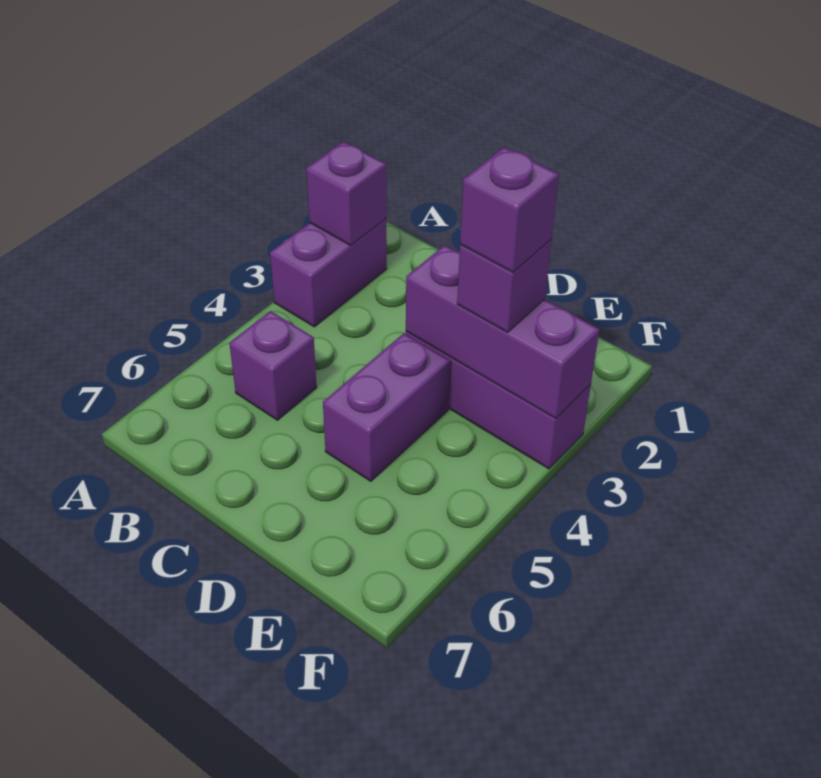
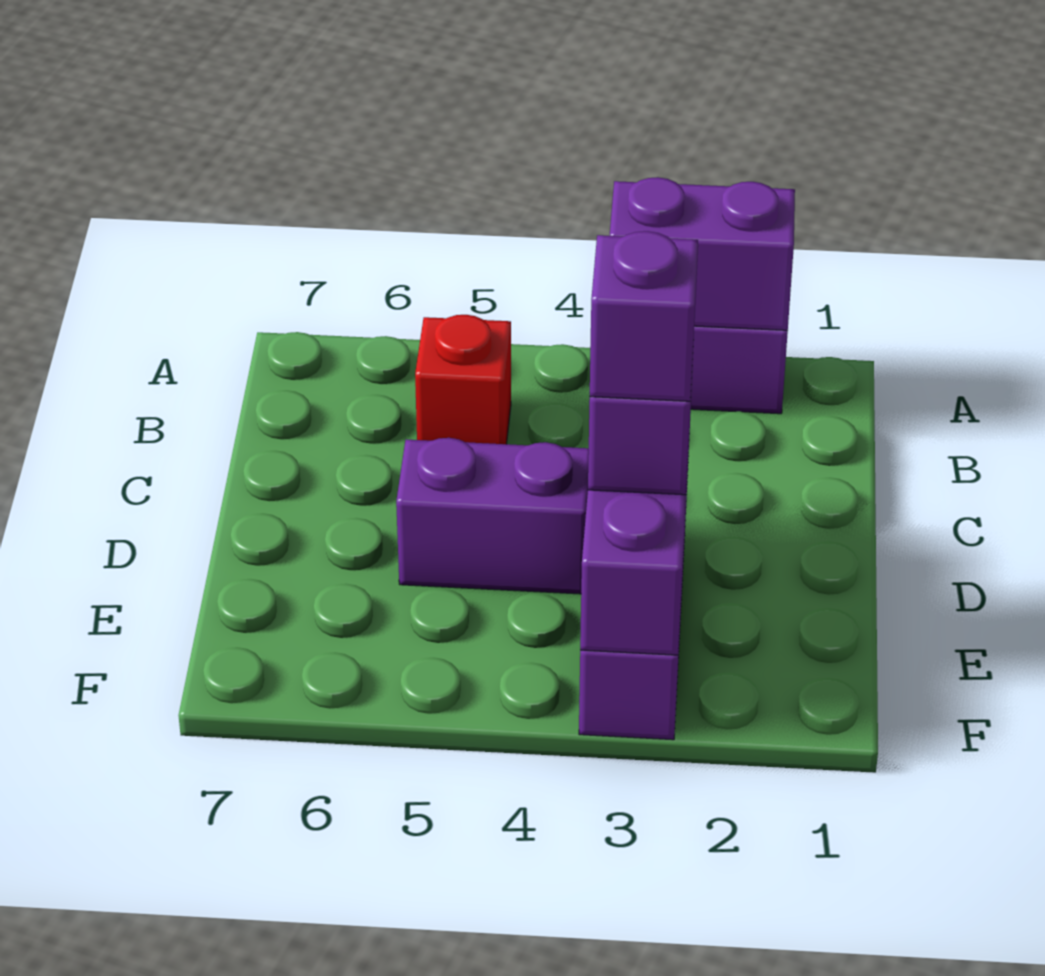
purple brick A2 level 2 -> purple brick A2:A3 level 2
purple brick B5 level 1 -> red brick B5 level 1

